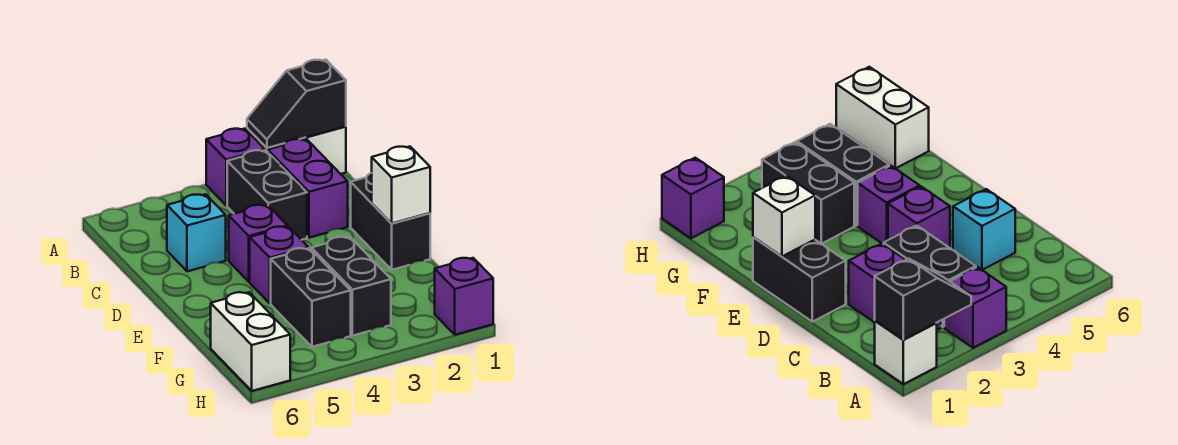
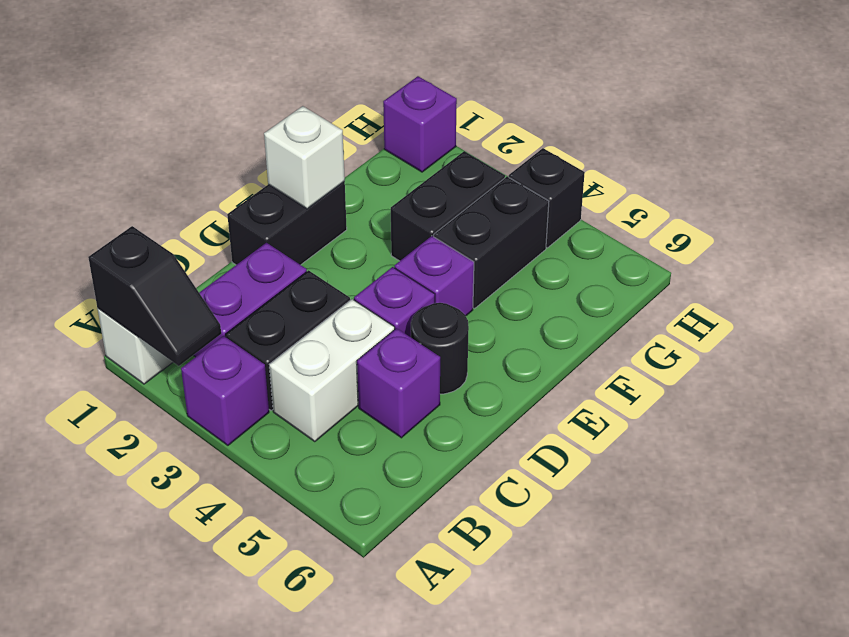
cyan brick C5 level 1 -> purple brick C5 level 1
none -> black round brick D5 level 1
white brick G6:H6 level 1 -> white brick B4:C4 level 1
none -> black brick H4 level 1

